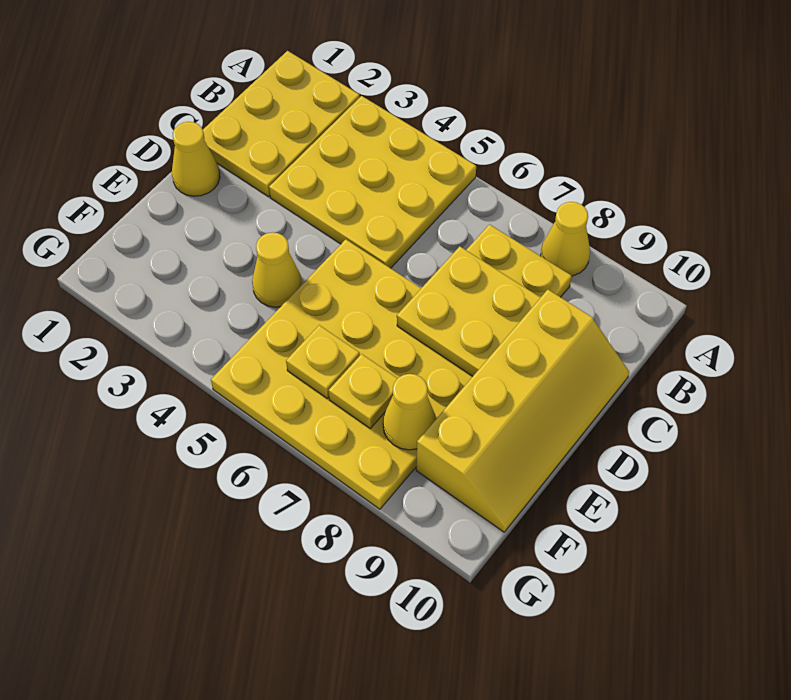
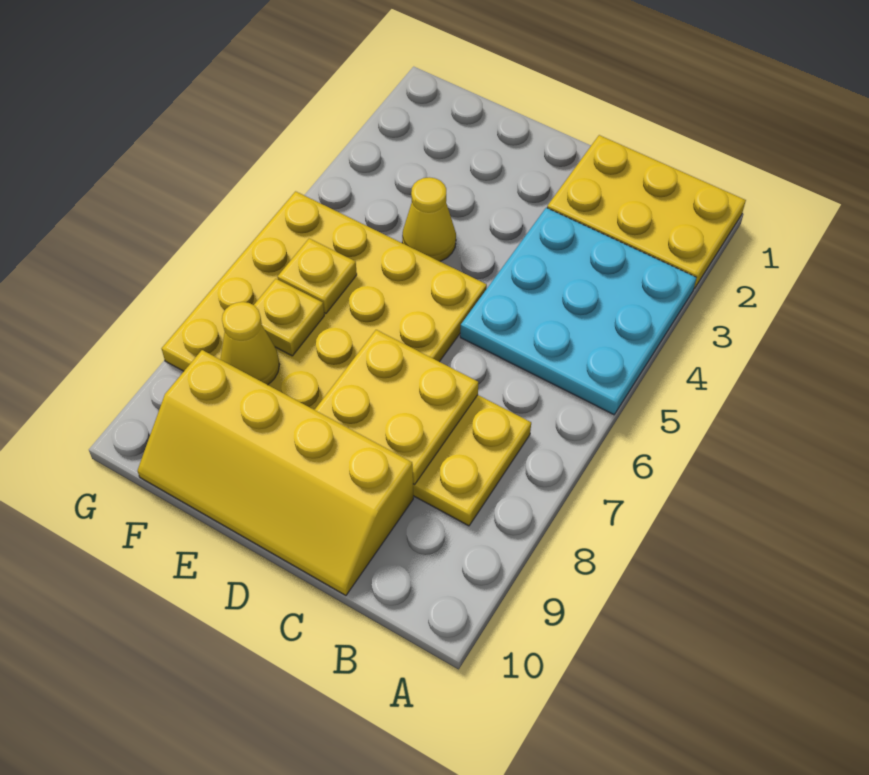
yellow plate A3:C5 level 1 -> cyan plate A3:C5 level 1
yellow cone A8 level 1 -> none
yellow cone D1 level 1 -> none

